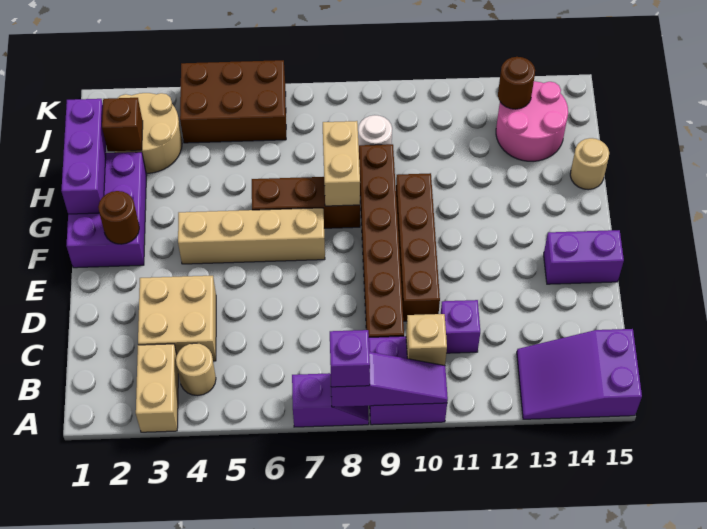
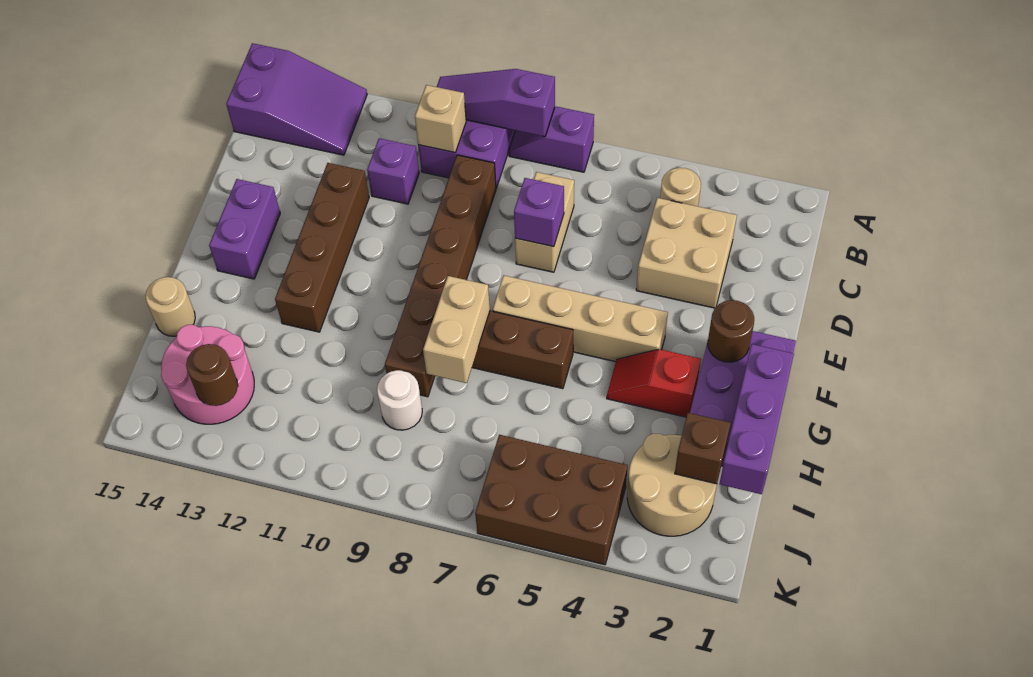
tan brick A3:B3 level 1 -> tan brick C7:D7 level 1
purple brick A8 level 3 -> purple brick D7 level 2
brown brick D10:G10 level 1 -> brown brick D12:G12 level 1
purple brick E14:E15 level 1 -> purple brick E14:F14 level 1
none -> red slope G3:G4 level 1 top 3

